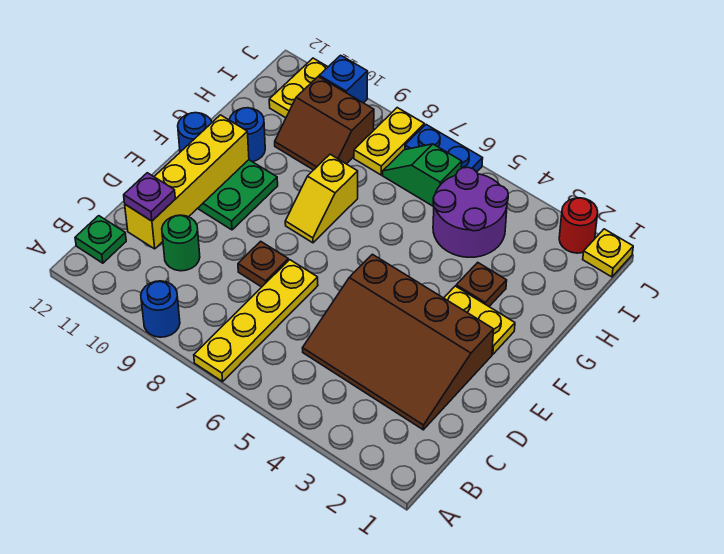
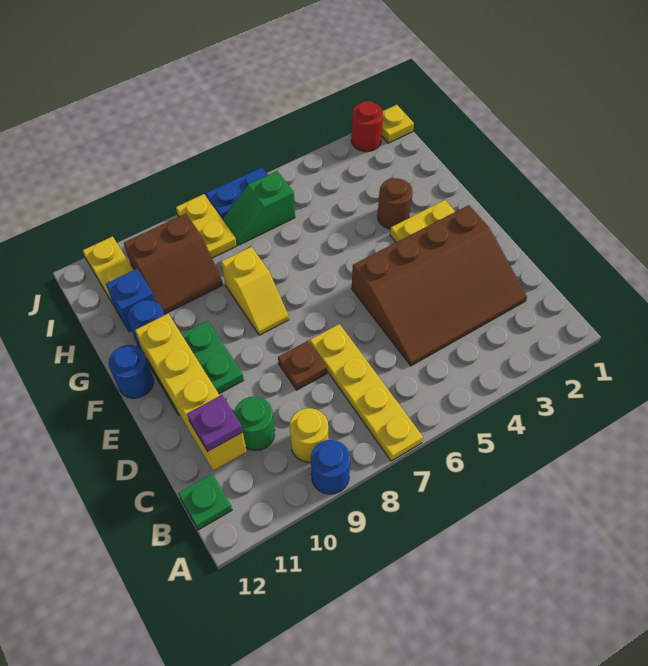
none -> yellow round brick B9 level 1
brown plate G3 level 1 -> brown round brick G3 level 1
purple round brick H4:I5 level 1 -> none
blue brick J10 level 1 -> blue brick H11 level 1

